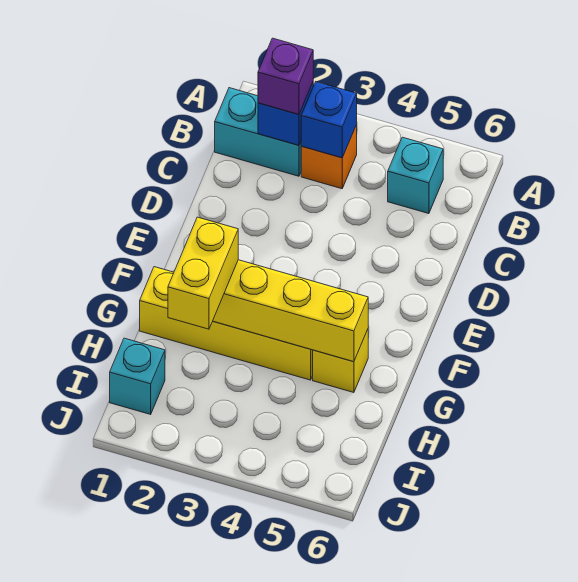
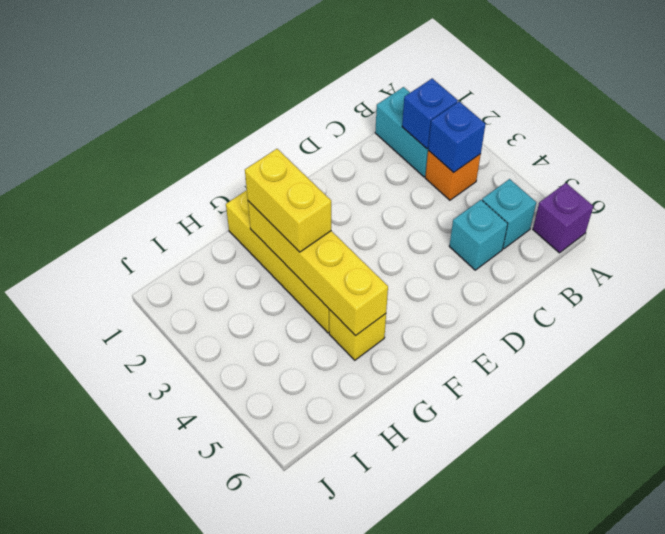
purple brick B2 level 3 -> purple brick A6 level 1
yellow brick G2:H2 level 3 -> yellow brick G2:G3 level 3
cyan brick I1 level 1 -> cyan brick C5 level 1

